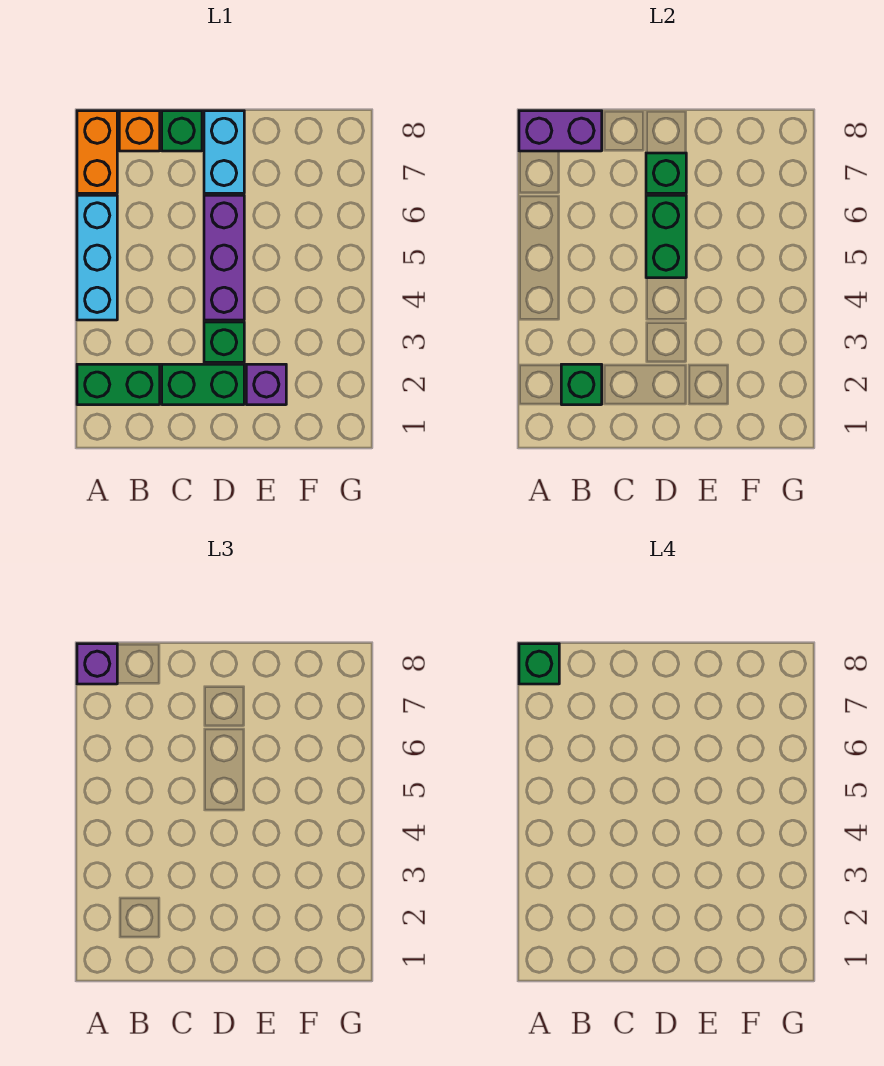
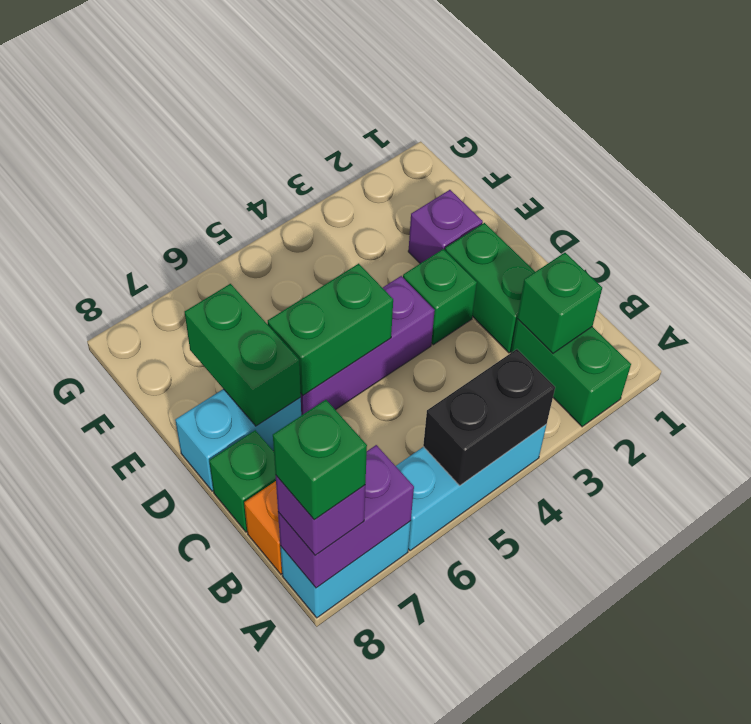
none -> black brick A4:A5 level 2
orange brick A7:A8 level 1 -> cyan brick A7:A8 level 1
purple brick A8:B8 level 2 -> purple brick A7:A8 level 2
green brick D7 level 2 -> green brick D7:E7 level 2

